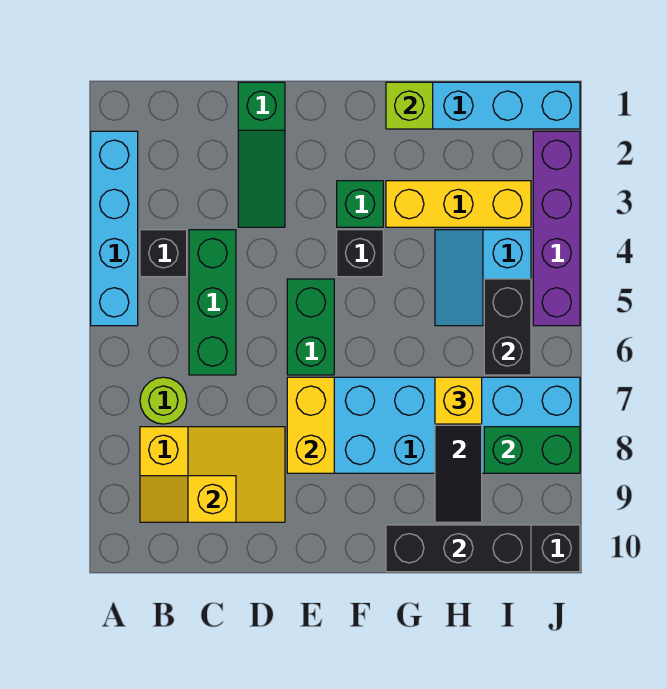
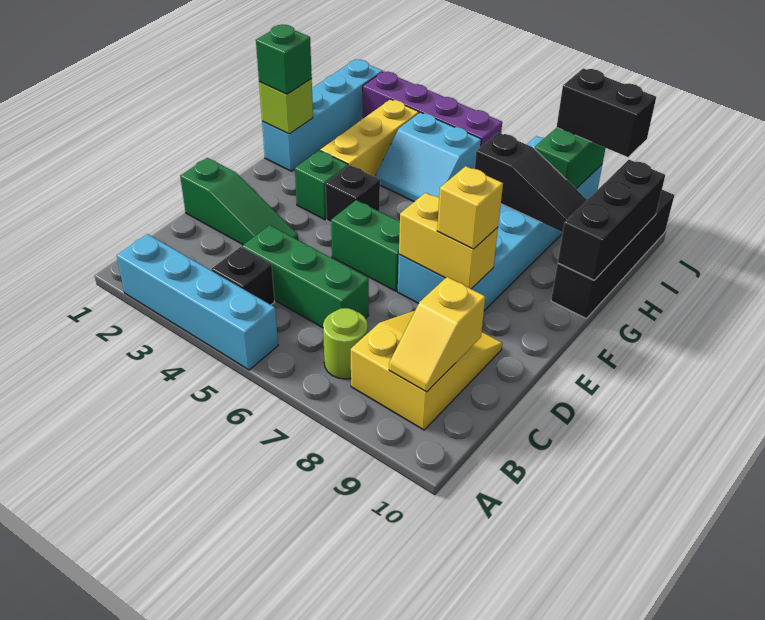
none -> green brick G1 level 3
yellow brick H7 level 3 -> yellow brick E8 level 3
black brick I5:I6 level 2 -> black brick J8:J9 level 3

